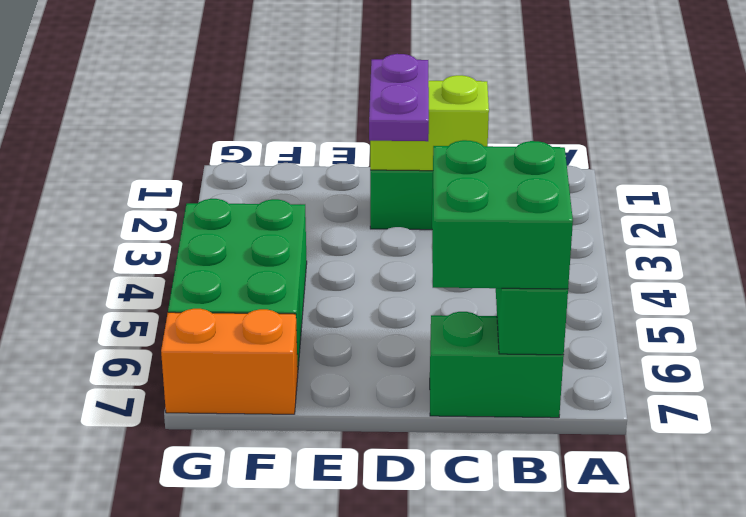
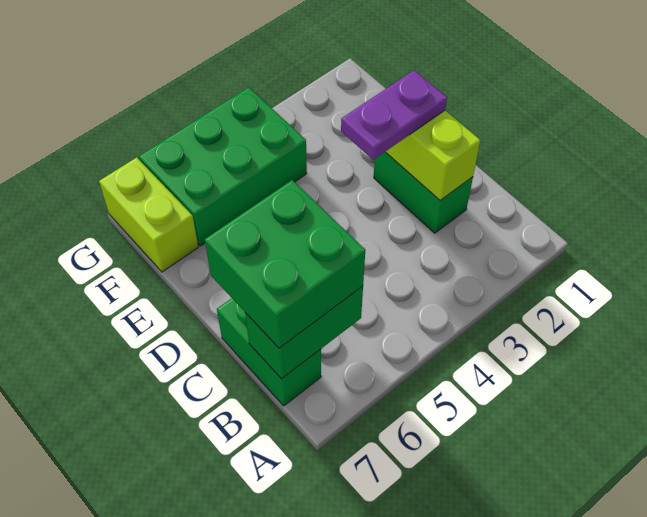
orange brick F7:G7 level 1 -> lime brick F7:G7 level 1

